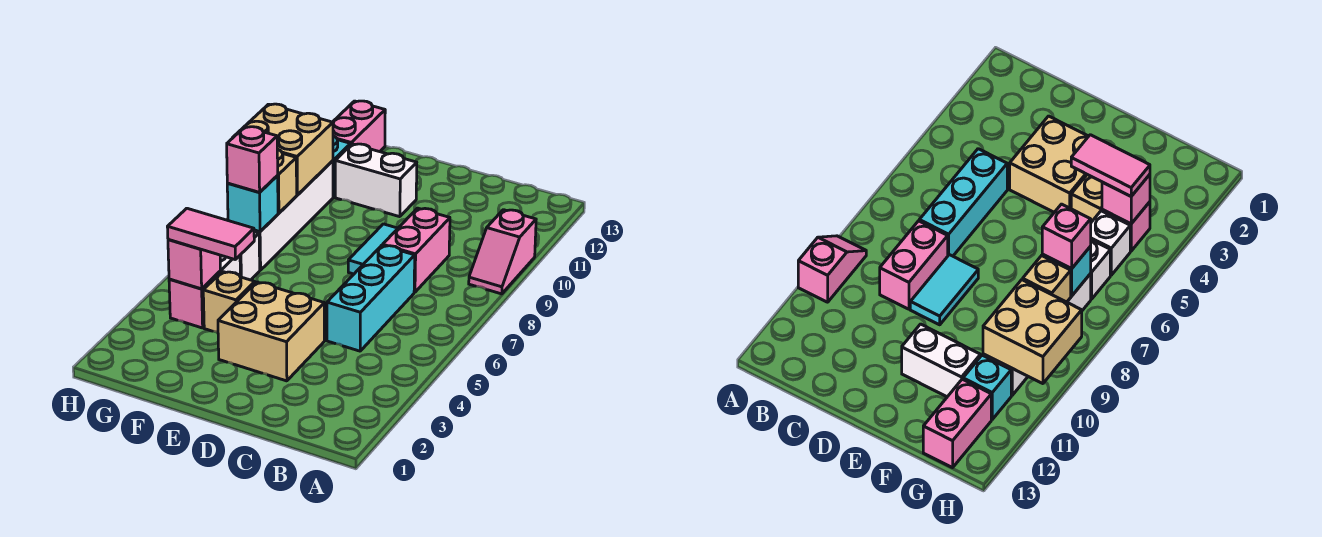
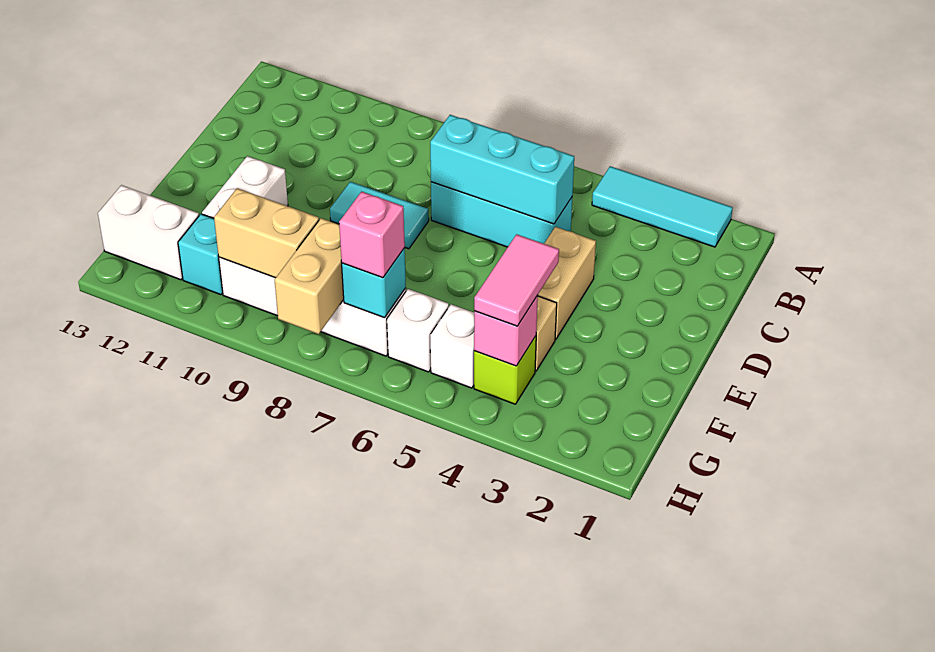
none -> cyan tile A2:A4 level 1
pink slope A9:A10 level 1 top 10 -> none
none -> cyan brick C5:C7 level 2
pink brick C8:C9 level 1 -> none
tan brick D3:E4 level 1 -> tan brick D4:E4 level 1
pink brick G4 level 1 -> lime brick G4 level 1
tan brick G8 level 2 -> tan brick G8:H8 level 2
tan brick G9:H10 level 2 -> tan brick G9:G10 level 2
pink brick G12:G13 level 1 -> white brick G12:G13 level 1

